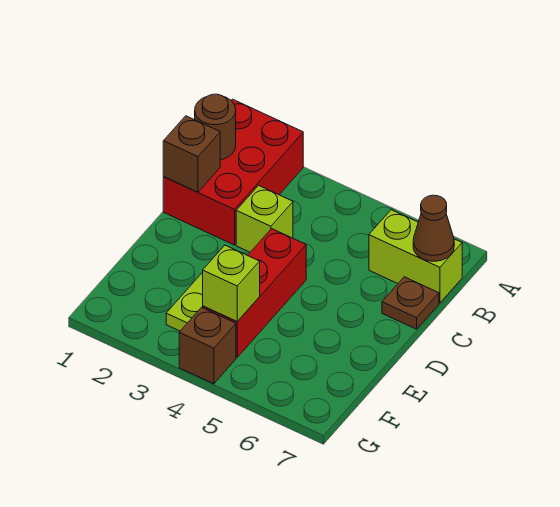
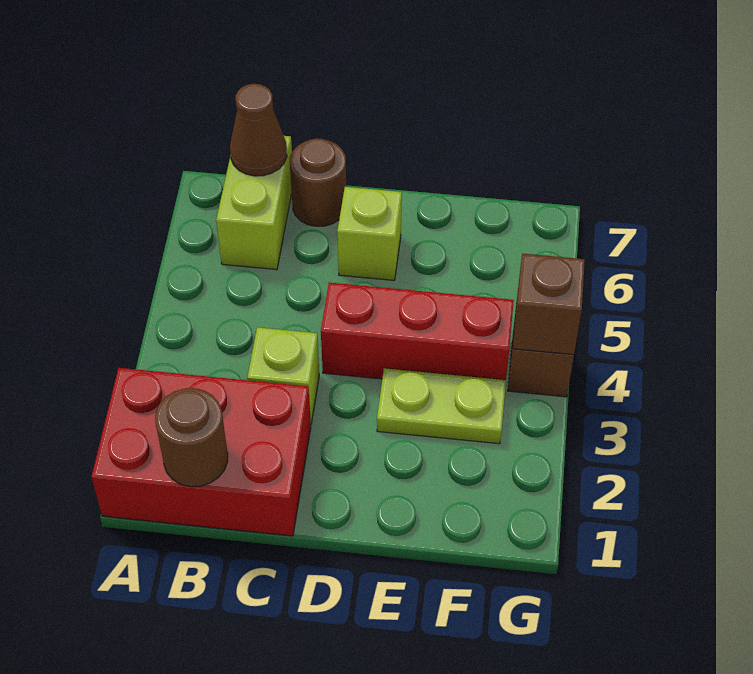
brown brick C1 level 2 -> brown brick G4 level 2
brown plate C7 level 1 -> brown round brick C7 level 1
lime brick F4 level 2 -> lime brick D6 level 1

